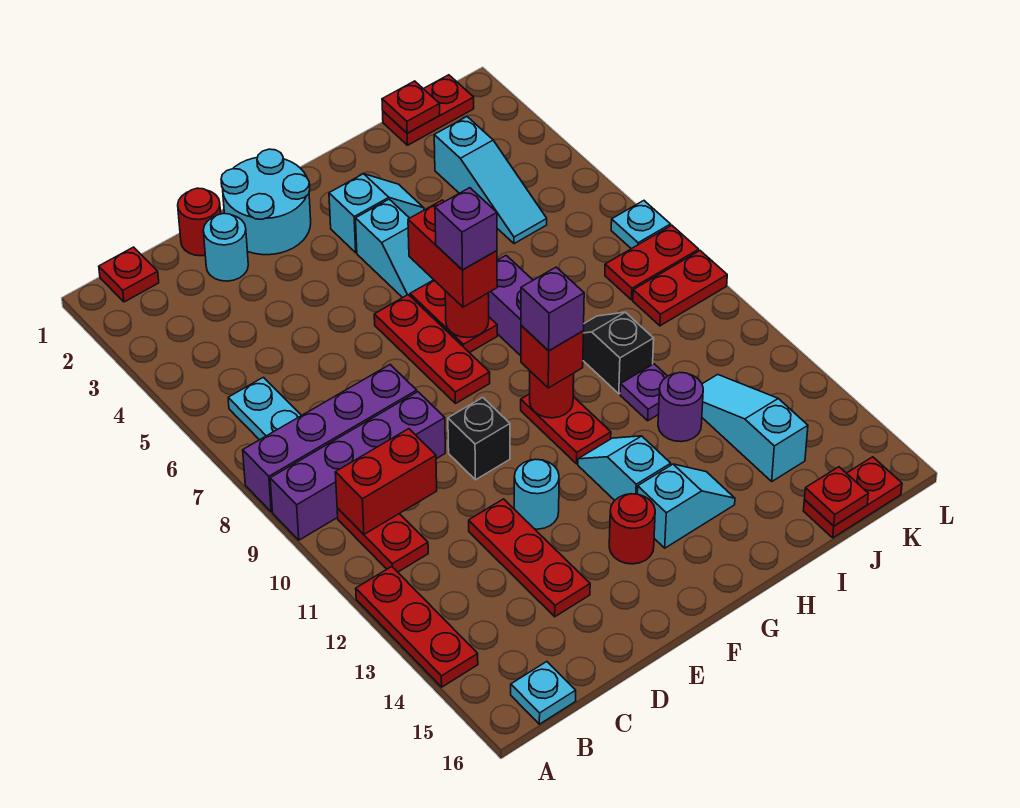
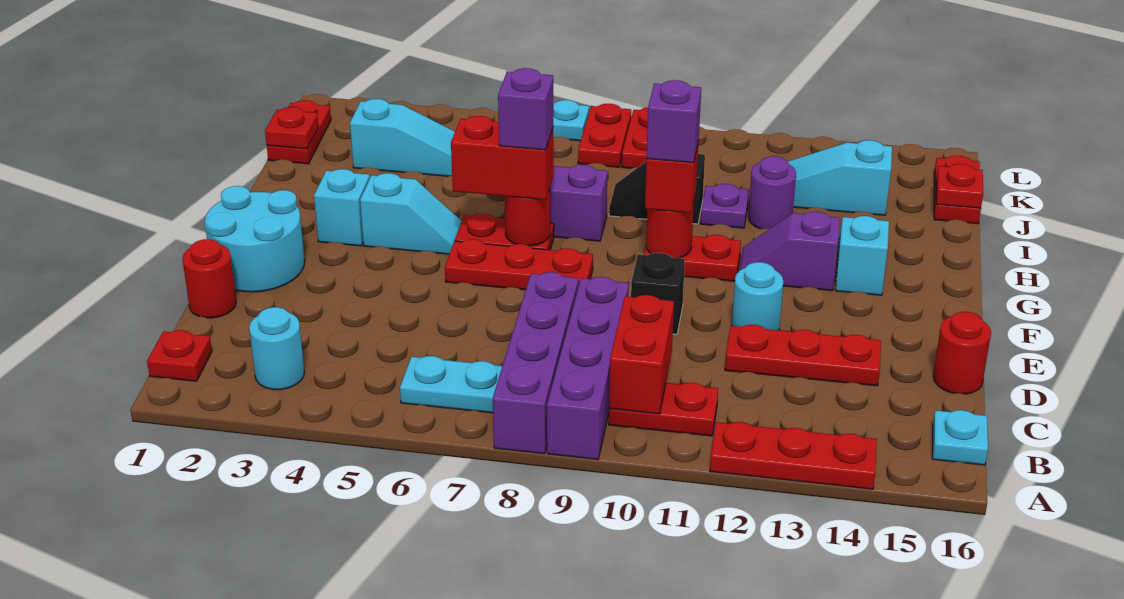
cyan round brick D2 level 1 -> cyan round brick B3 level 1
red round brick F14 level 1 -> red round brick D16 level 1
cyan slope G12:G13 level 1 top 13 -> purple slope G12:G13 level 1 top 13

